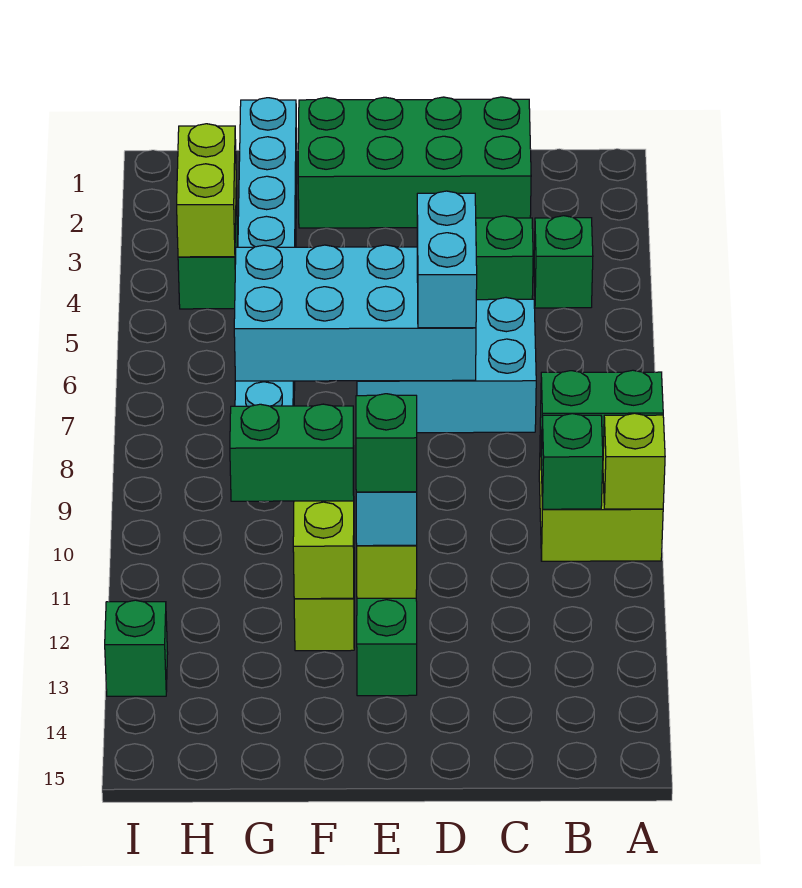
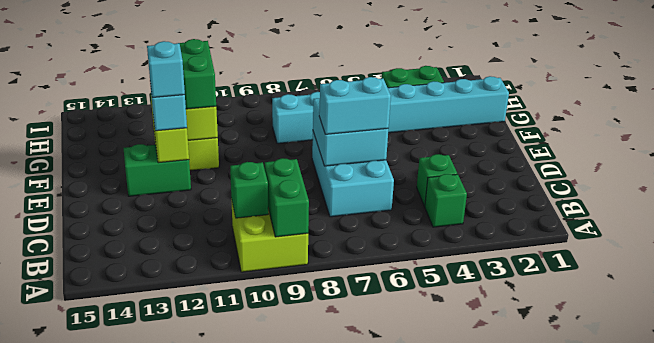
lime brick A10 level 2 -> none
green brick C1:F2 level 1 -> none
cyan brick D6:G7 level 2 -> cyan brick D6:E7 level 2
green brick E12 level 4 -> cyan brick E12 level 4
lime brick H3:H4 level 2 -> none
green brick I13 level 1 -> none

